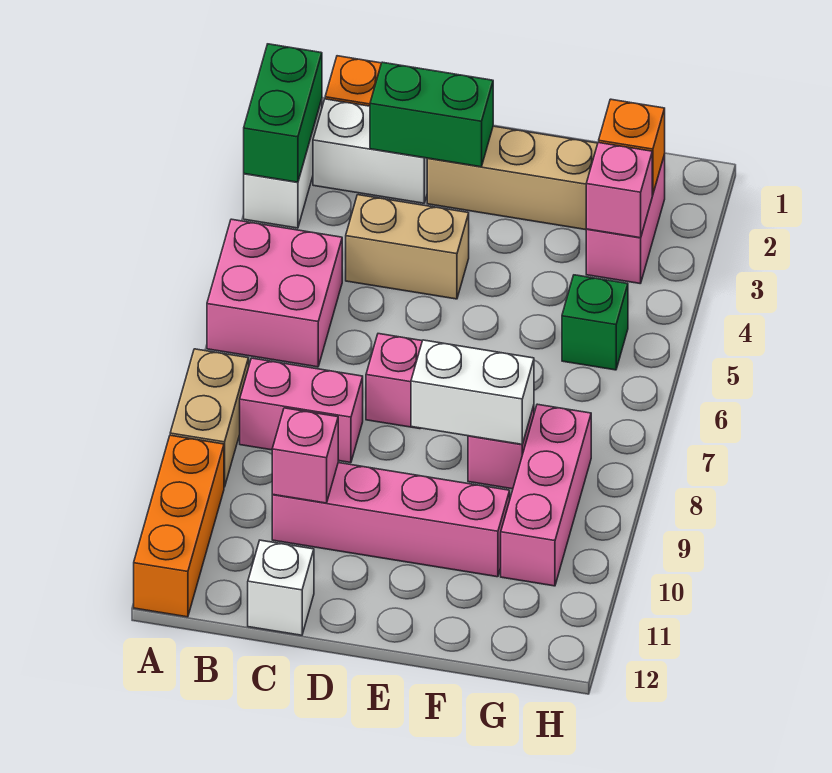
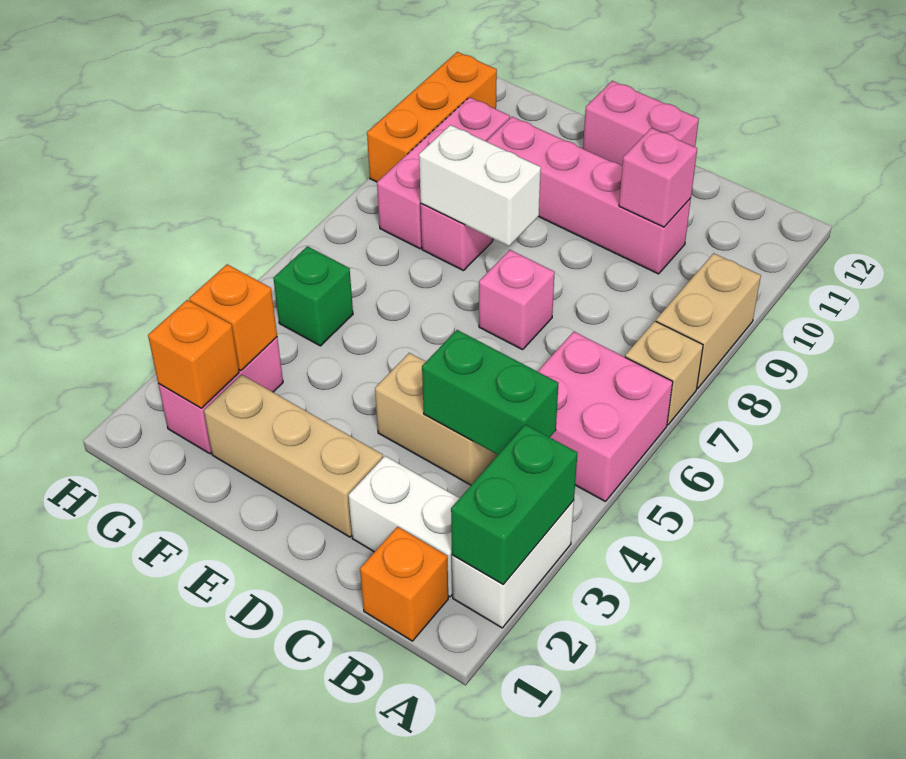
none -> tan brick A7 level 1
orange brick A10:A12 level 1 -> orange brick H9:H11 level 1
pink brick B8:C8 level 1 -> pink brick D12:E12 level 1
green brick C2:D2 level 2 -> green brick B4:C4 level 2
white brick C12 level 1 -> none
pink brick G3 level 2 -> orange brick G3 level 2

